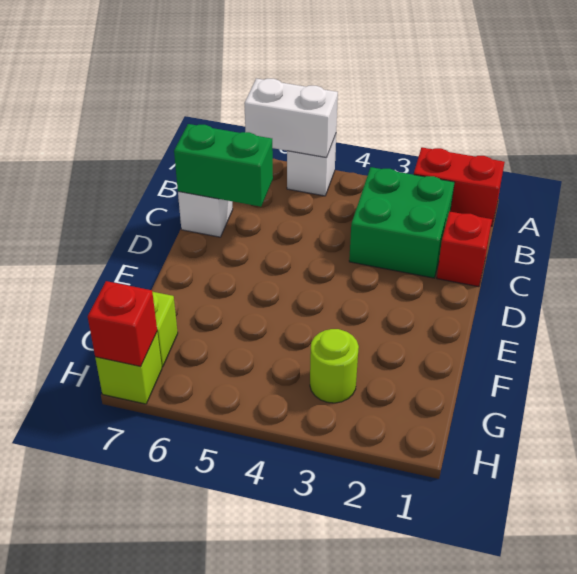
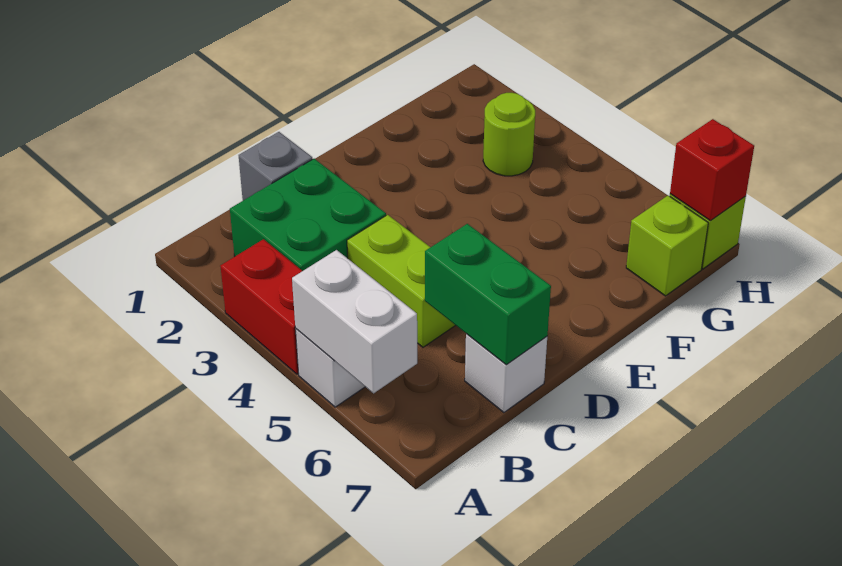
red brick A1:A2 level 1 -> red brick A3:A4 level 1
red brick C1 level 1 -> grey brick C1 level 1
none -> lime brick C4:C5 level 1

